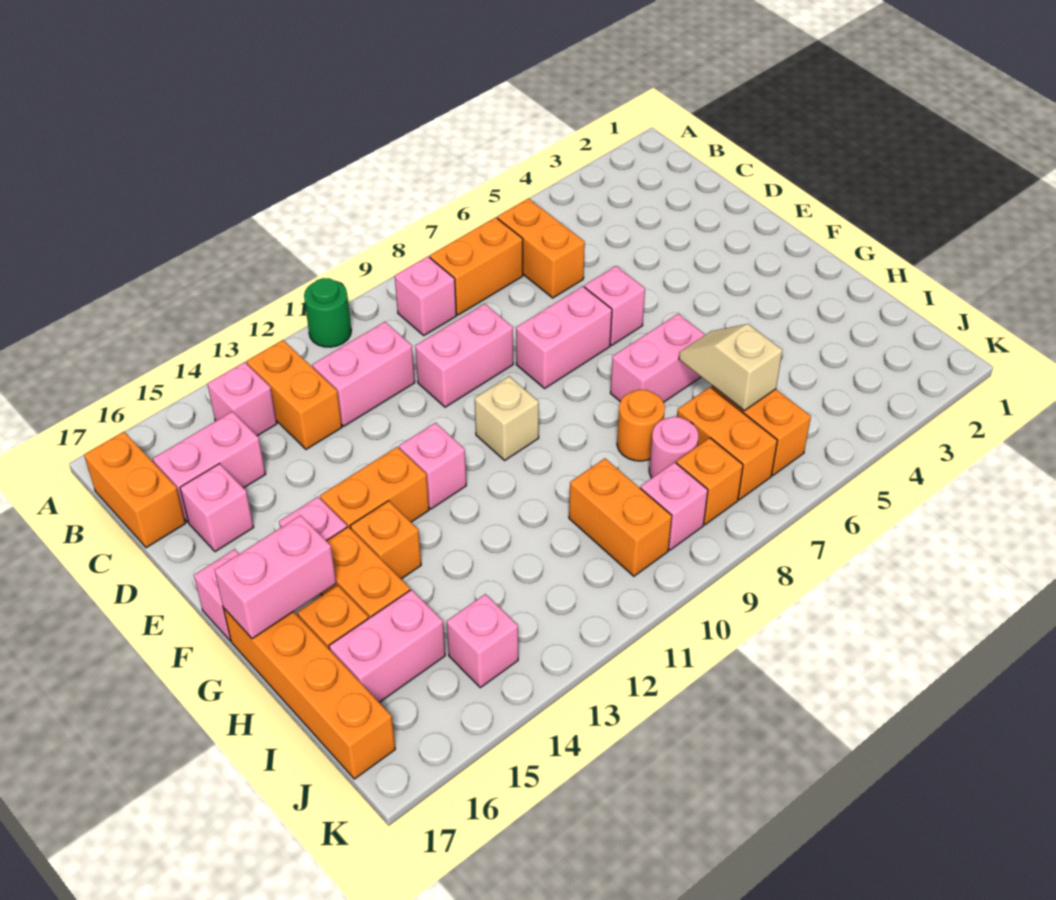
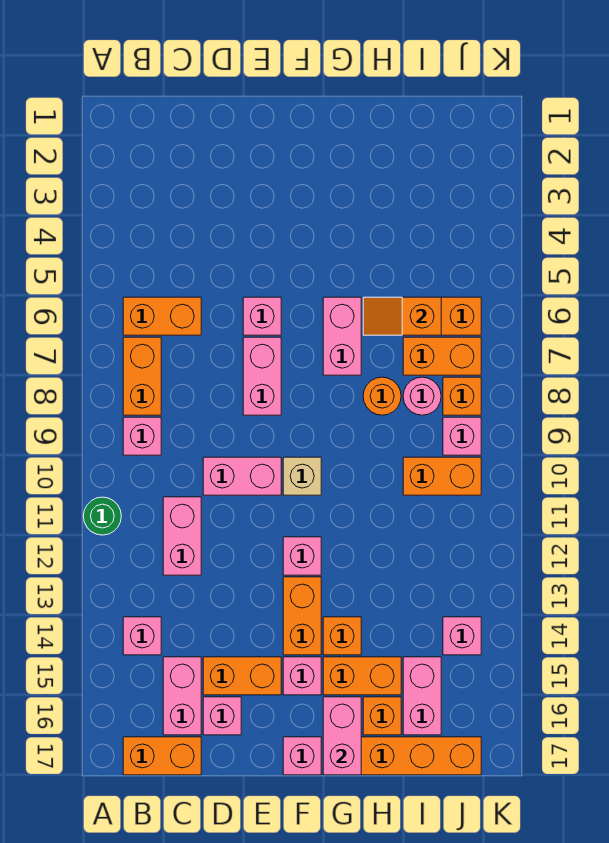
orange brick B13:C13 level 1 -> orange brick D15:E15 level 1
pink brick D9:D10 level 1 -> pink brick D10:E10 level 1
tan slope H6:I6 level 2 top I -> orange slope H6:I6 level 2 top I

